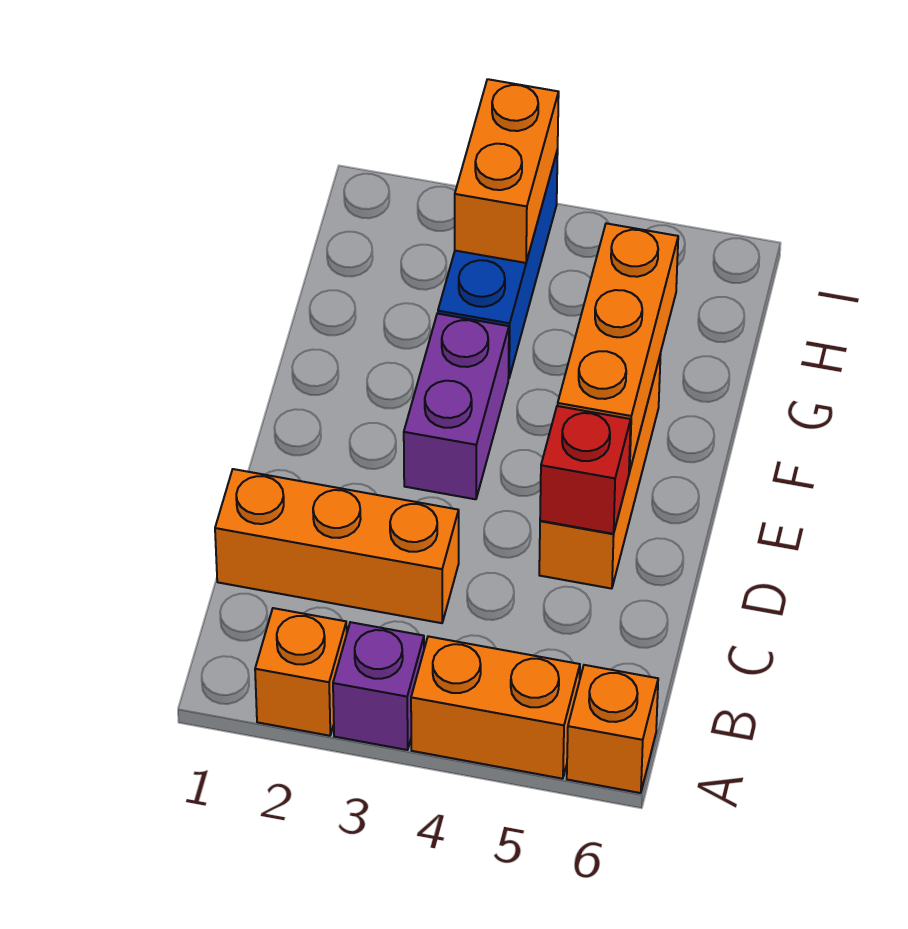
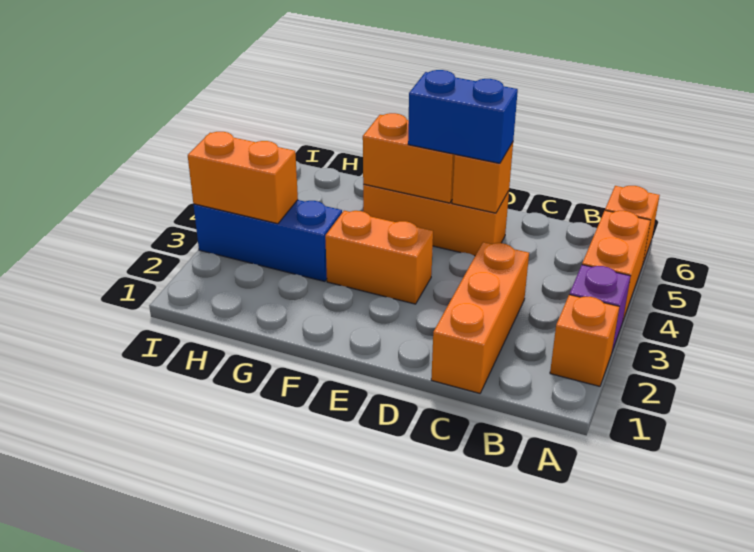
red brick D5 level 2 -> orange brick D5 level 2
none -> blue brick D5:E5 level 3
purple brick E3:F3 level 1 -> orange brick E3:F3 level 1
orange brick E5:G5 level 2 -> orange brick E5:F5 level 2

